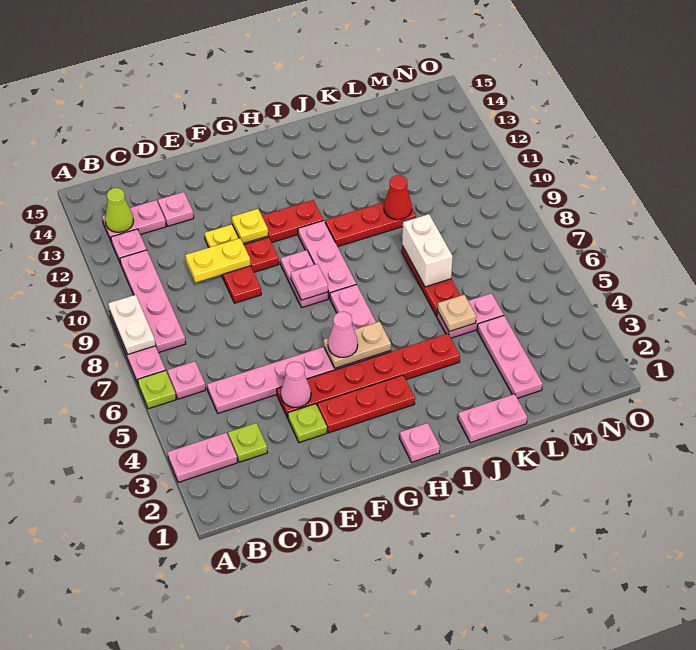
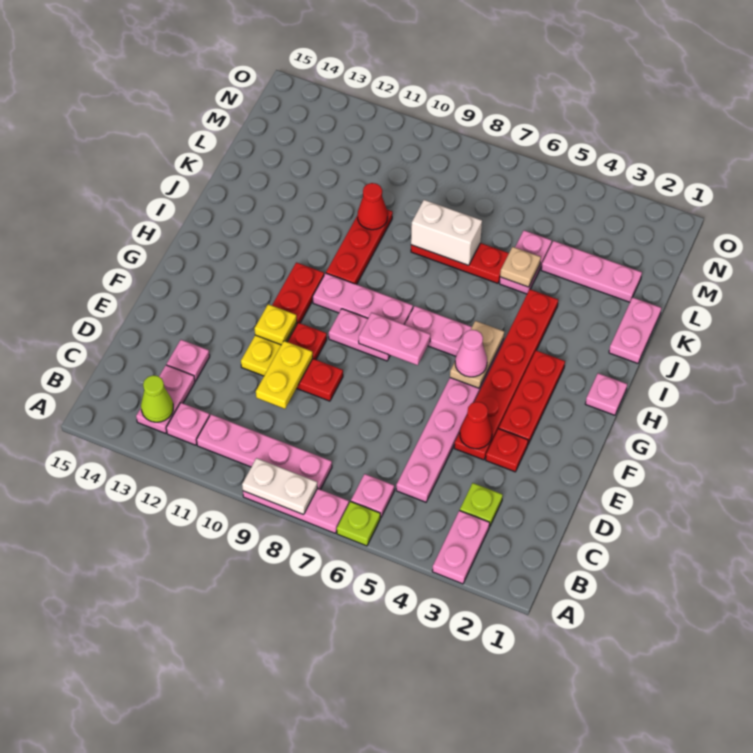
lime plate E3 level 1 -> red plate E3 level 1
pink cone E4 level 2 -> red cone E4 level 2
pink plate G8 level 2 -> pink plate G7:G8 level 2

